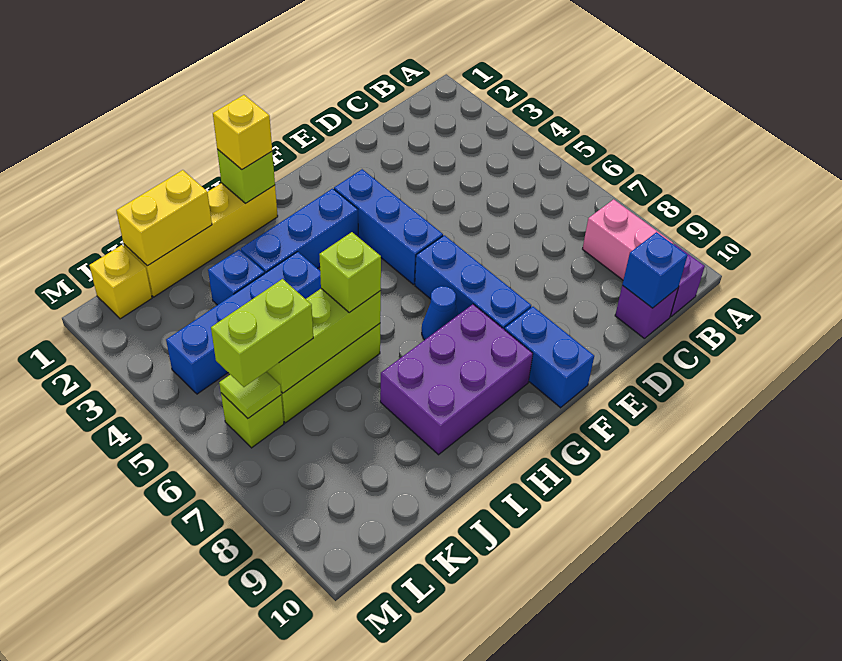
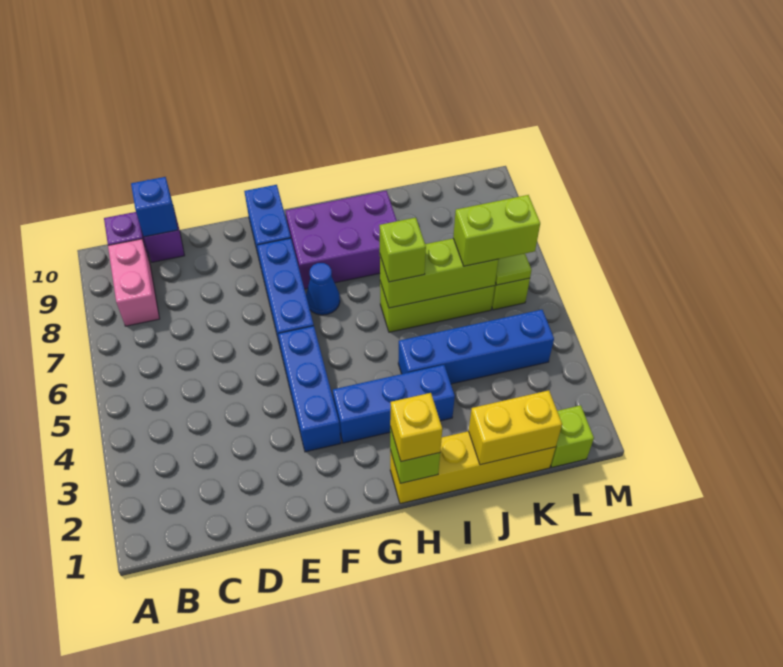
blue brick J3 level 1 -> none
yellow brick L1 level 1 -> lime brick L1 level 1

